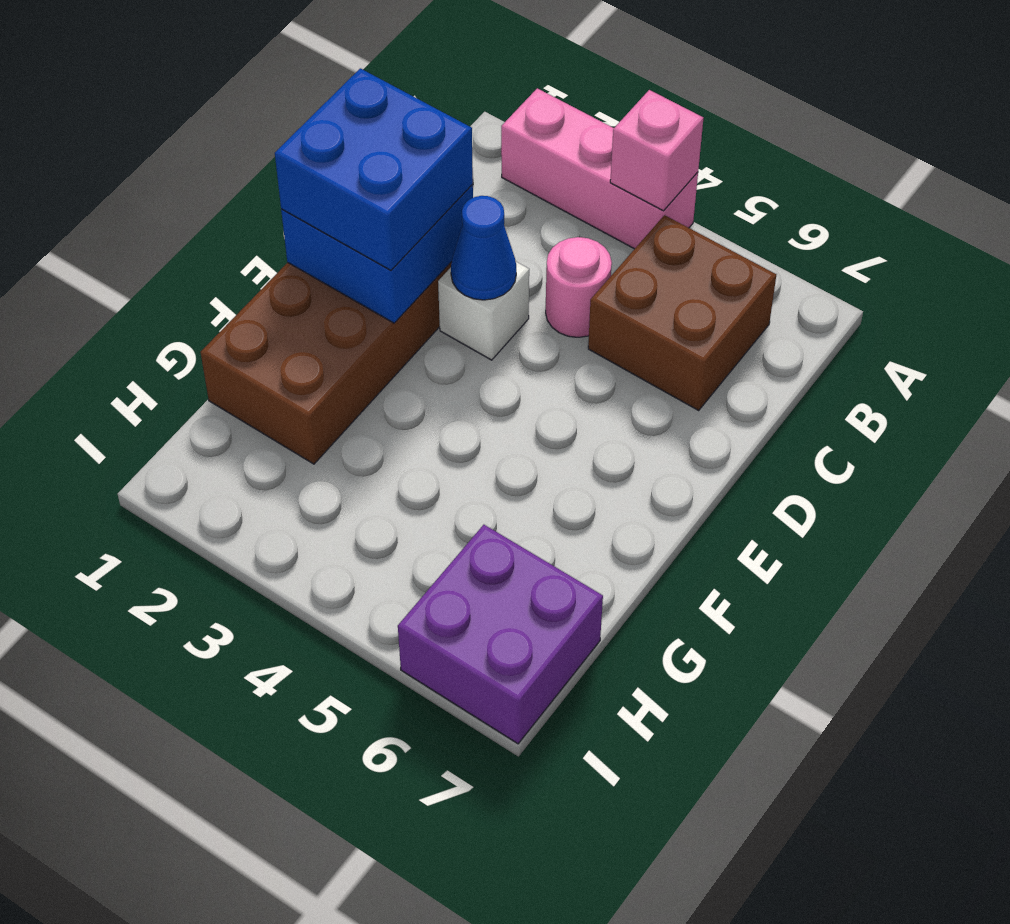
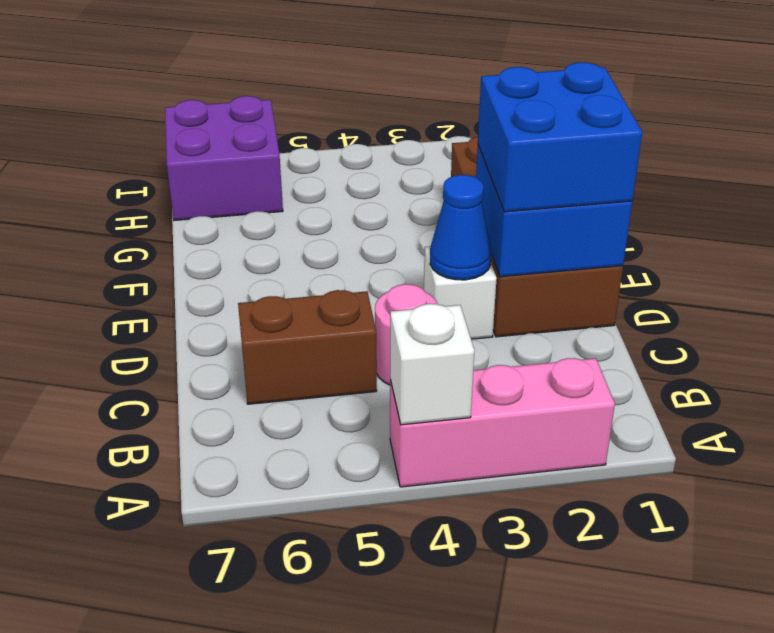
pink brick A4 level 2 -> white brick A4 level 2
brown brick B5:C6 level 1 -> brown brick C5:C6 level 1

